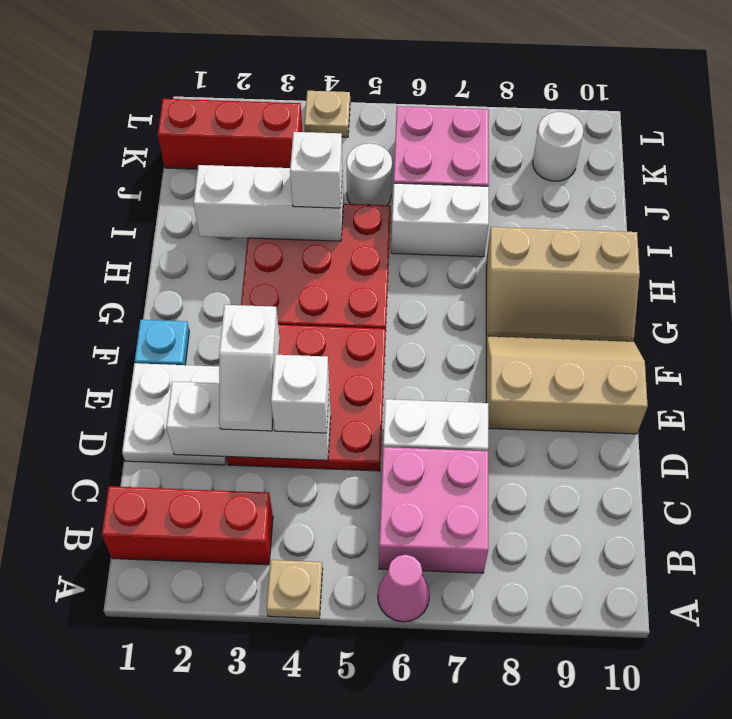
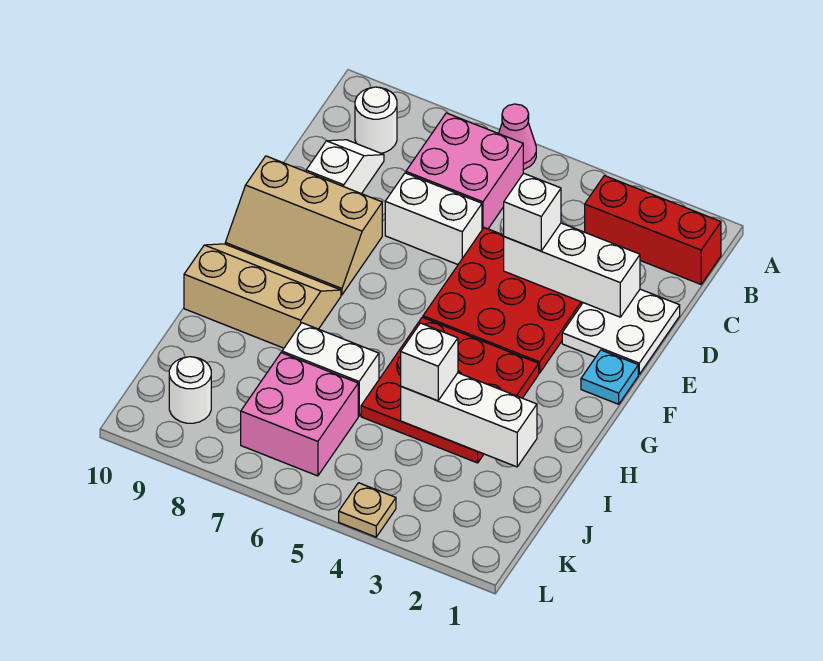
tan plate A4 level 1 -> none
white slope D3:E3 level 3 top E -> white slope C9:D9 level 1 top D
white round brick J5 level 1 -> white round brick B9 level 1
red brick K1:K3 level 1 -> none

